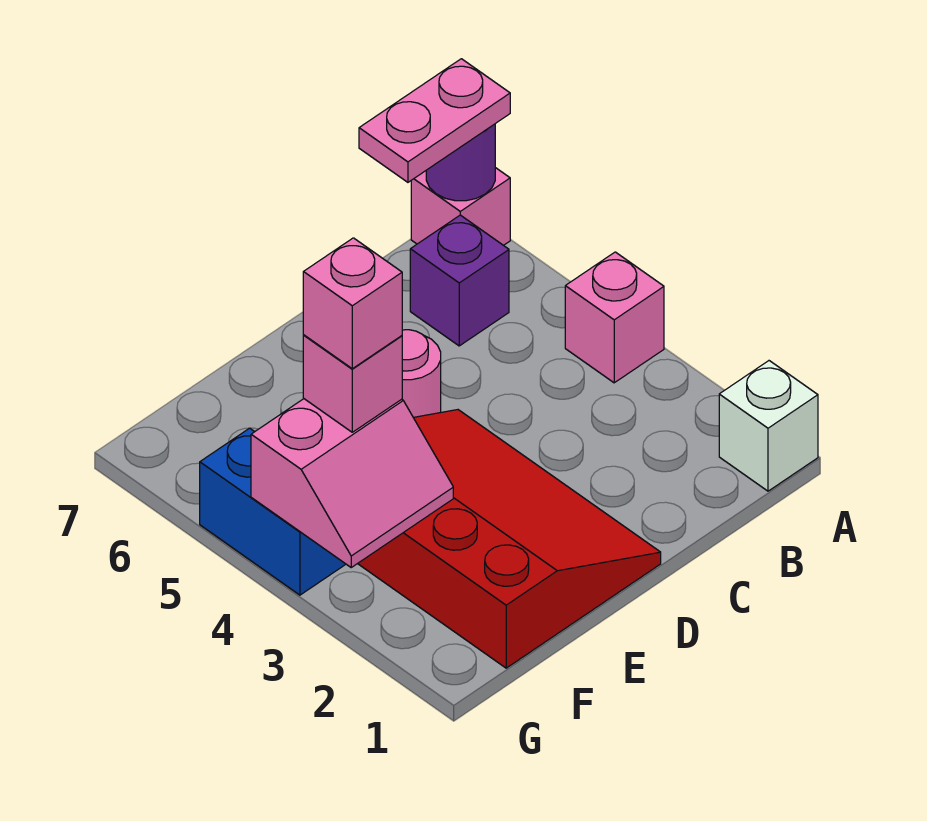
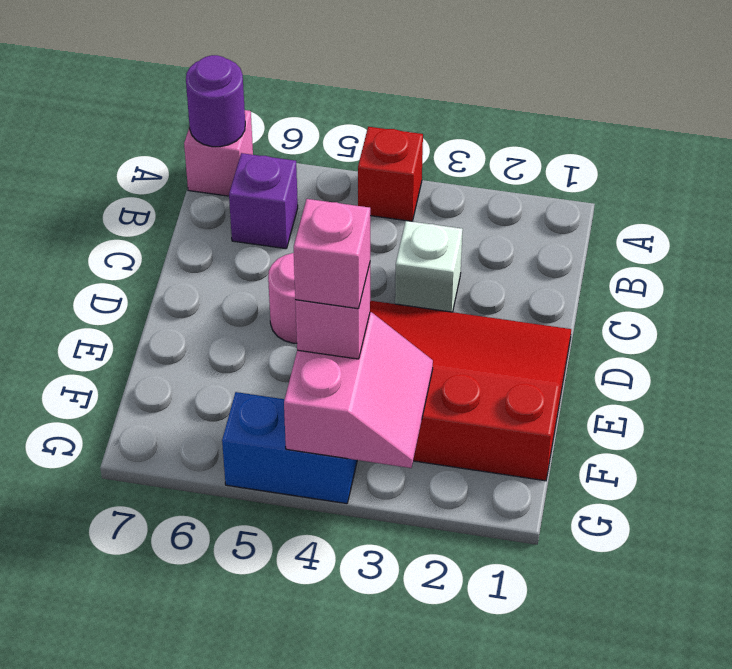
white brick A1 level 1 -> white brick C3 level 1
pink brick A4 level 1 -> red brick A4 level 1
pink plate A7:B7 level 3 -> none

